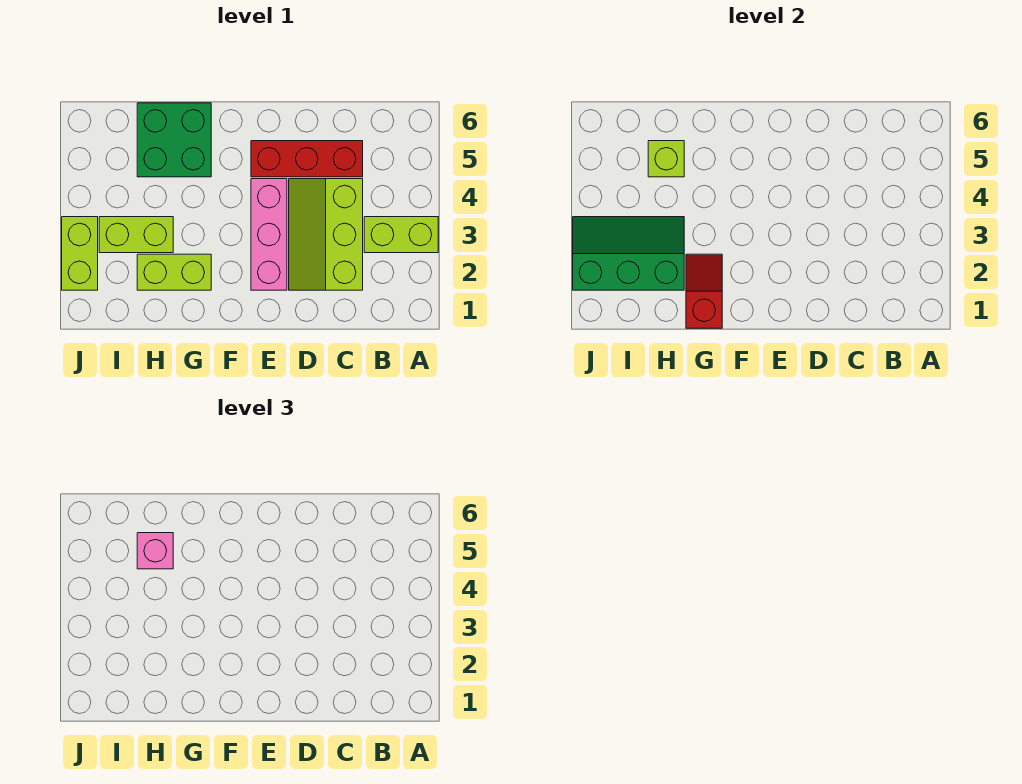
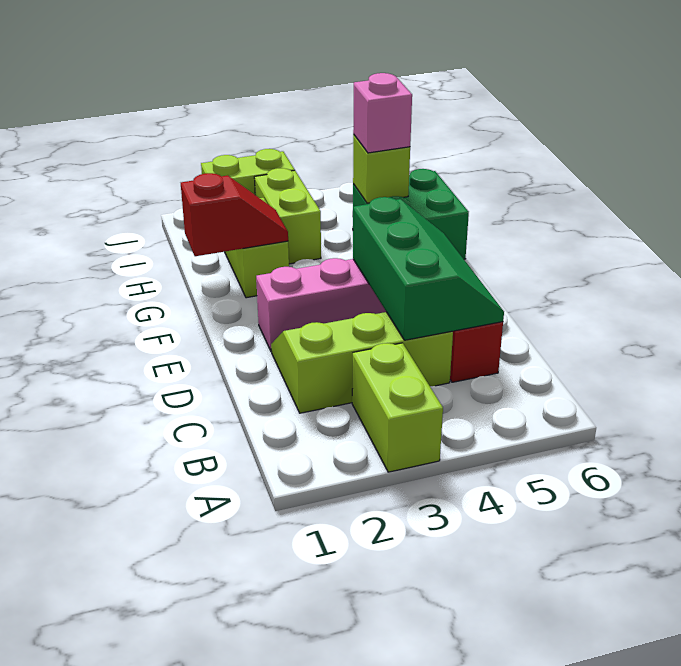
green slope H2:J3 level 2 top 2 -> green slope C4:E5 level 2 top 4

